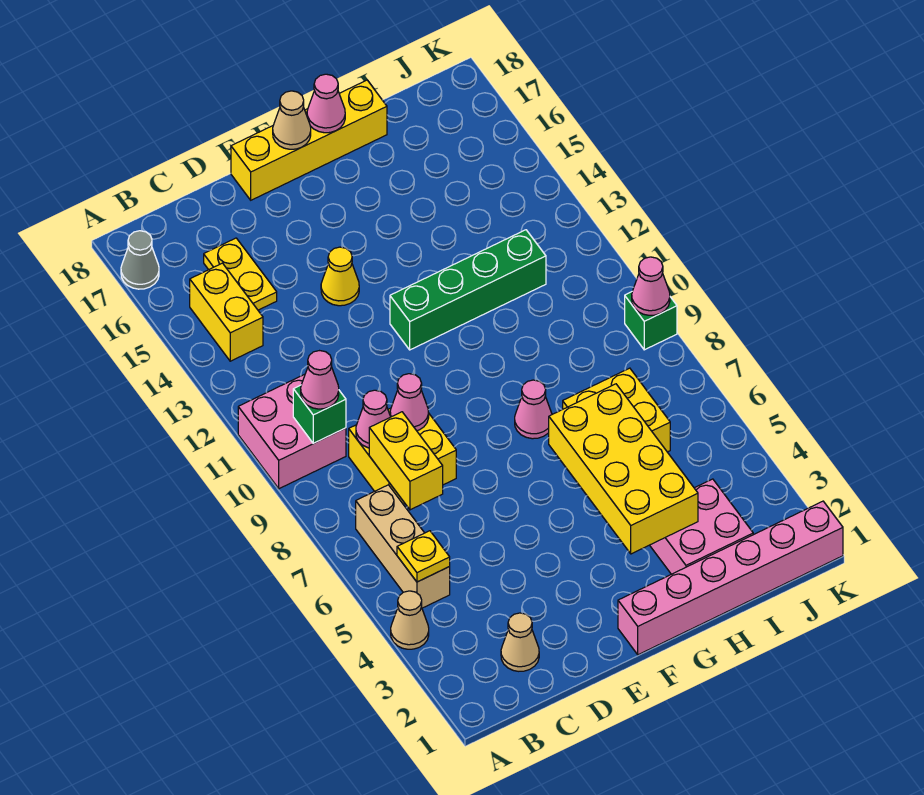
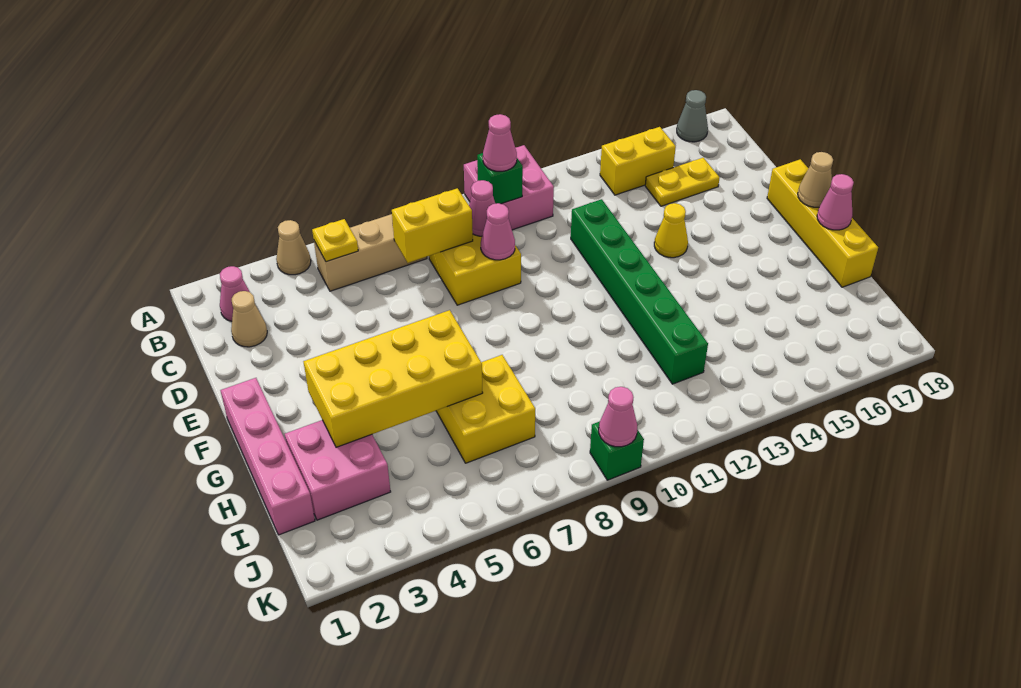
pink brick F1:K1 level 1 -> pink brick F1:I1 level 1
green brick F12:I12 level 1 -> green brick D12:I12 level 1
pink cone G8 level 1 -> pink cone B2 level 1

